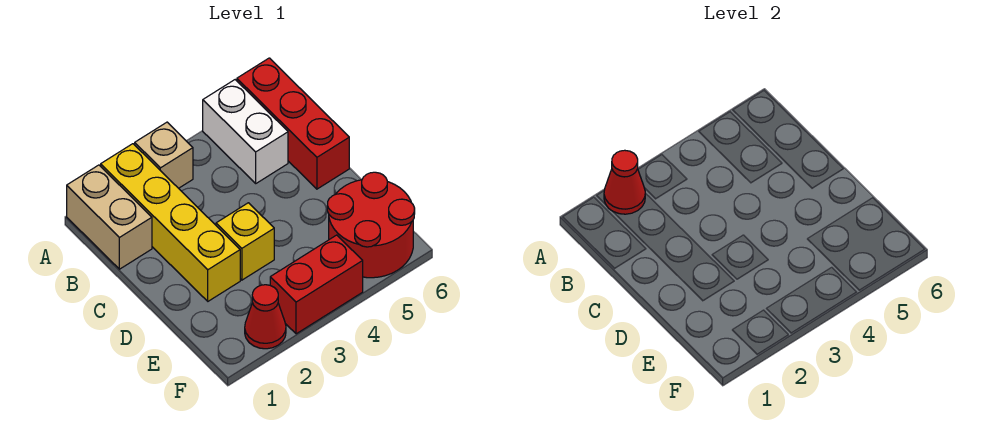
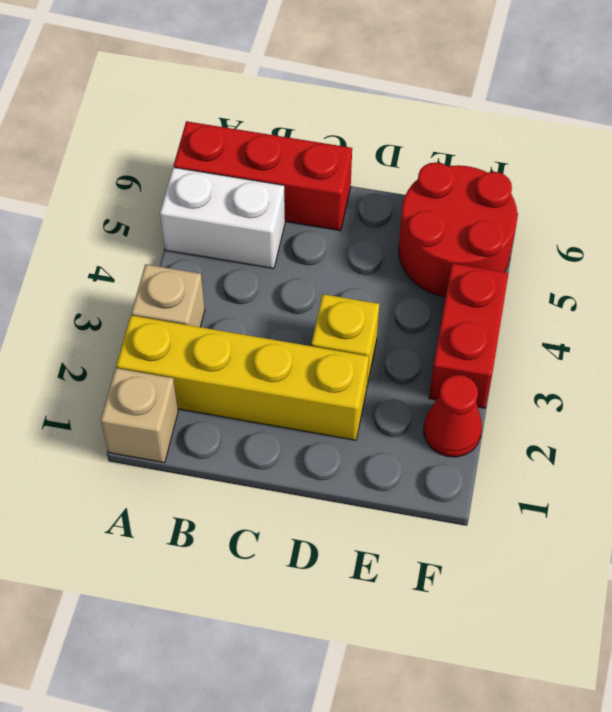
tan brick A1:B1 level 1 -> tan brick A1 level 1
red cone A2 level 2 -> none

